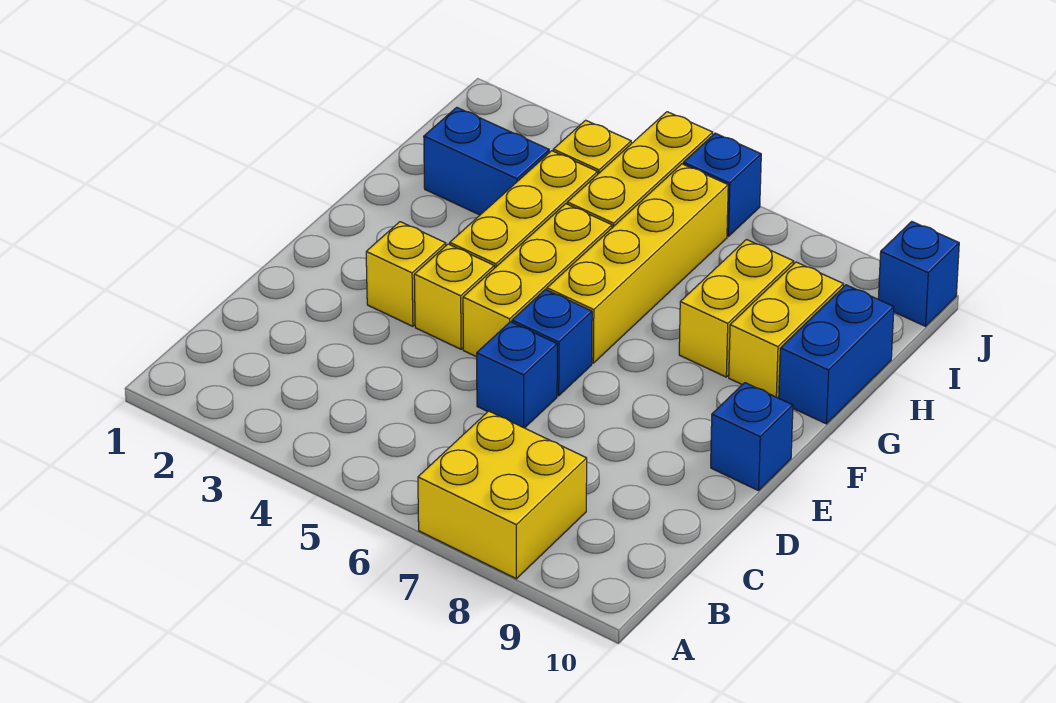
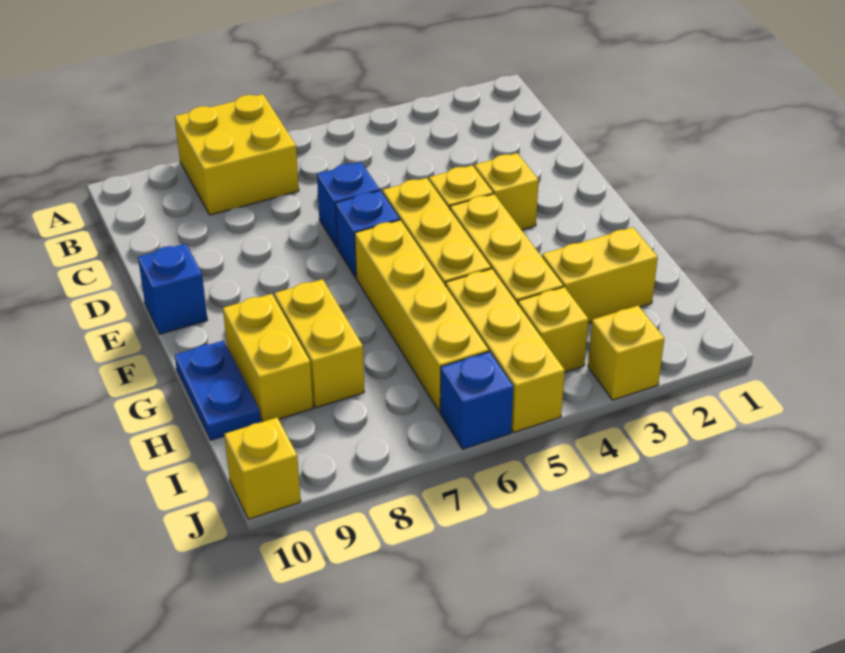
blue brick G10:H10 level 1 -> blue plate G10:H10 level 1
blue brick H2:H3 level 1 -> yellow brick H2:H3 level 1
none -> yellow brick J3 level 1
blue brick J10 level 1 -> yellow brick J10 level 1

